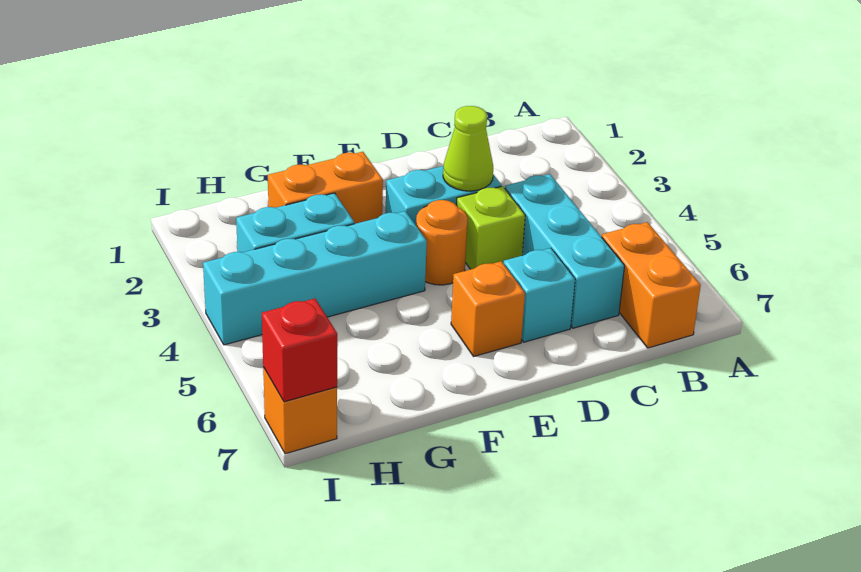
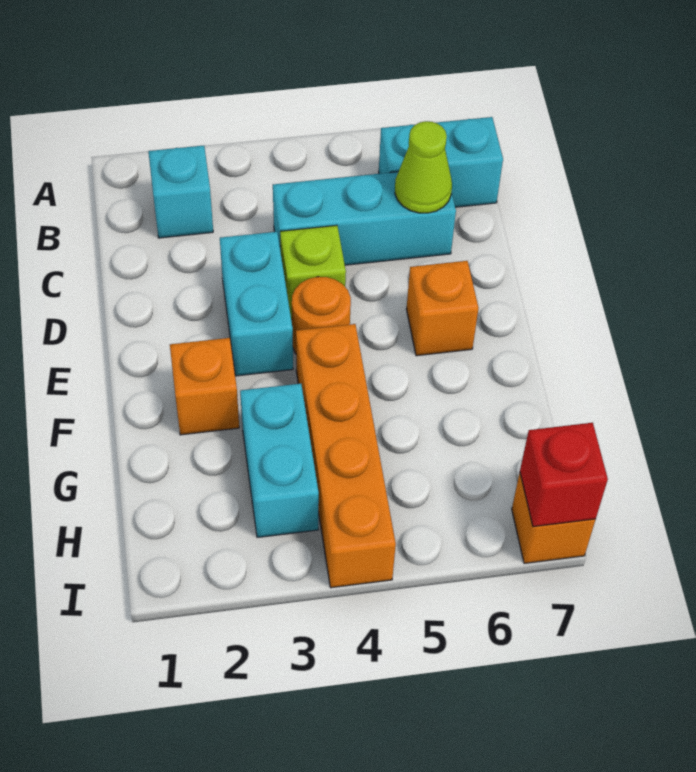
orange brick B6:B7 level 1 -> cyan brick B6:B7 level 1
lime cone D3 level 2 -> lime cone C6 level 2
cyan brick D6 level 1 -> cyan brick B2 level 1
orange brick F2:G2 level 1 -> orange brick F2 level 1
cyan brick F4:I4 level 1 -> orange brick F4:I4 level 1

